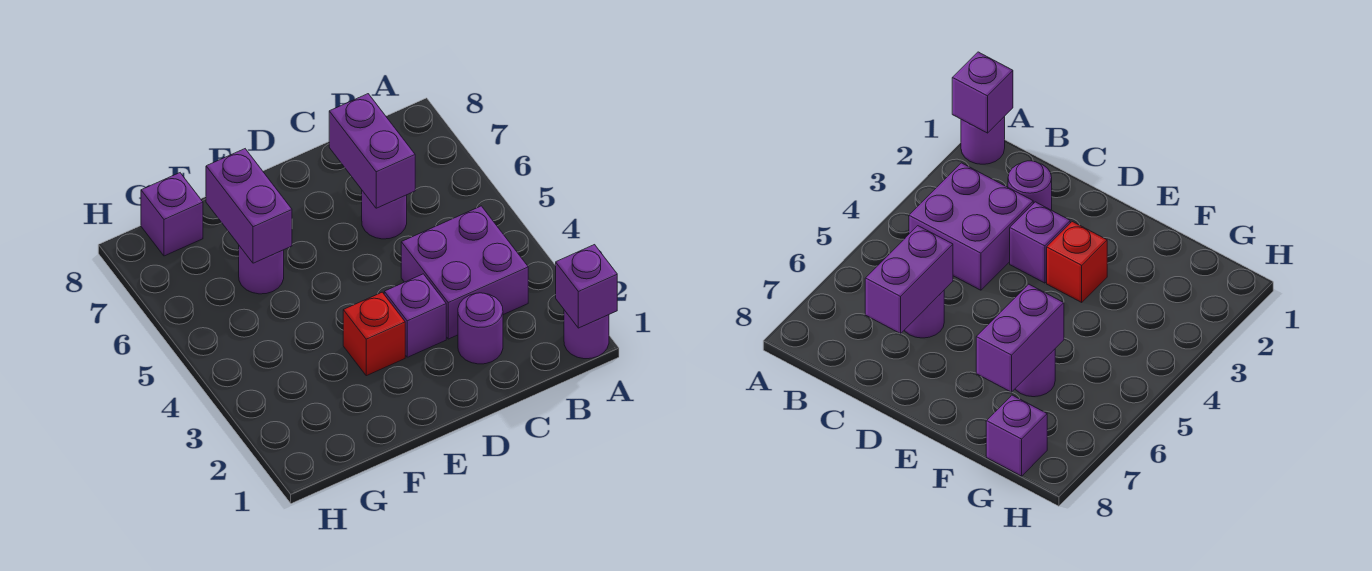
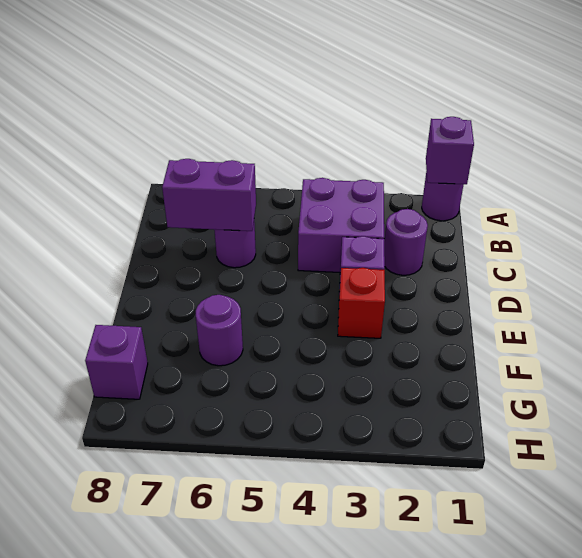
purple brick F6:F7 level 2 -> none

